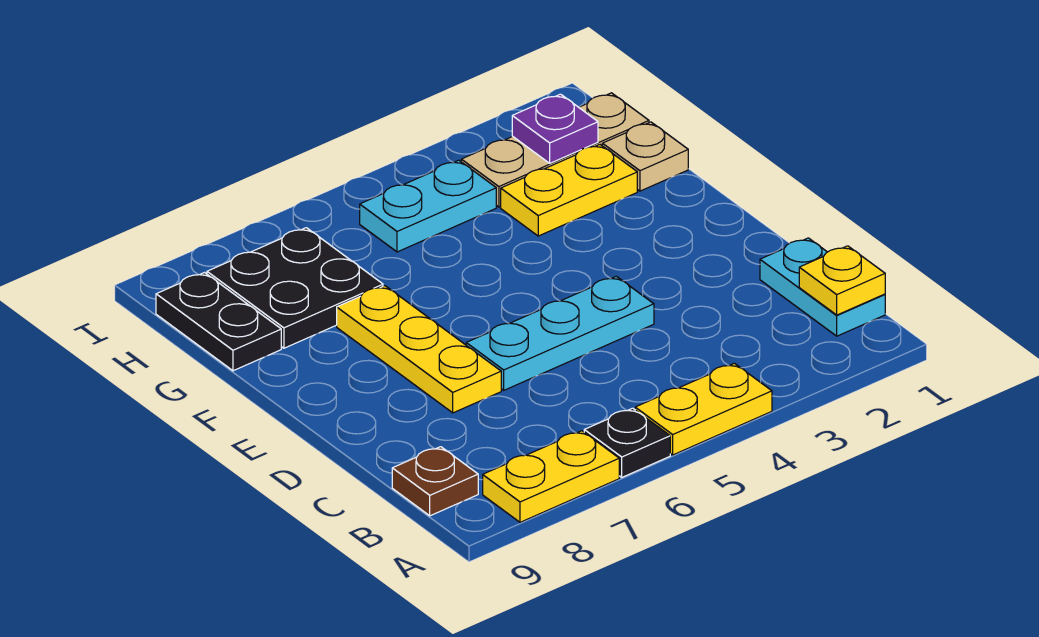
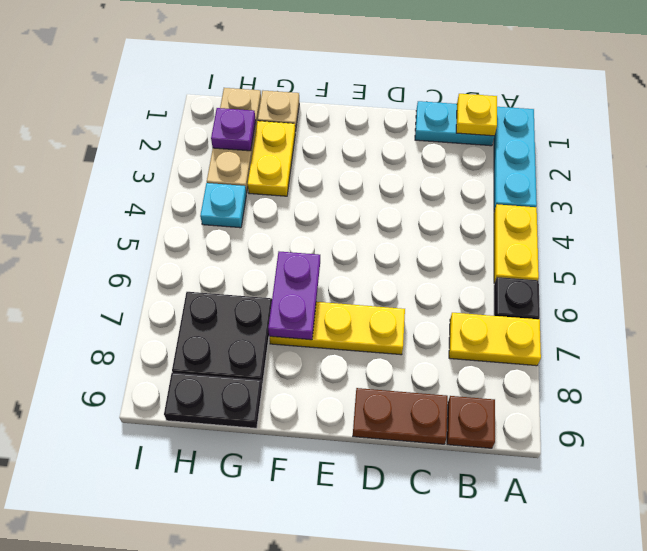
yellow plate A7:A8 level 1 -> yellow plate A7:B7 level 1
none -> brown plate C9:D9 level 1
cyan plate D4:D6 level 1 -> cyan plate A1:A3 level 1
none -> purple plate F6:F7 level 2
cyan plate H4:H5 level 1 -> cyan plate H4 level 1

